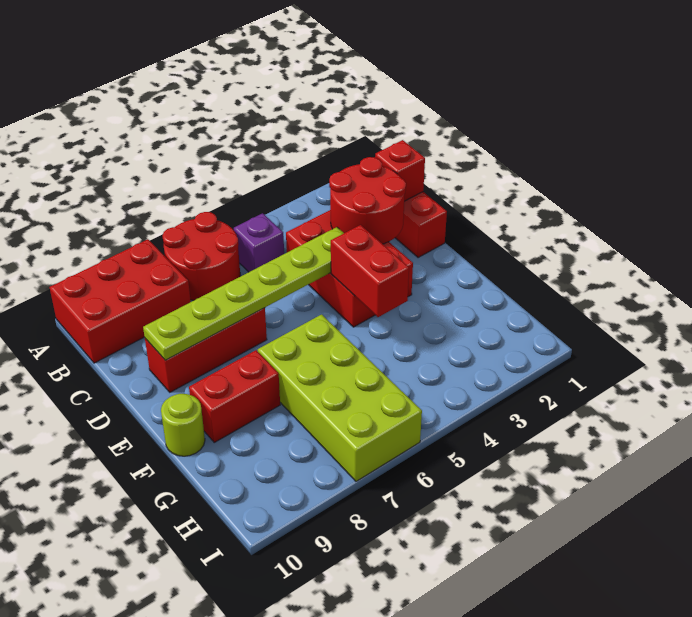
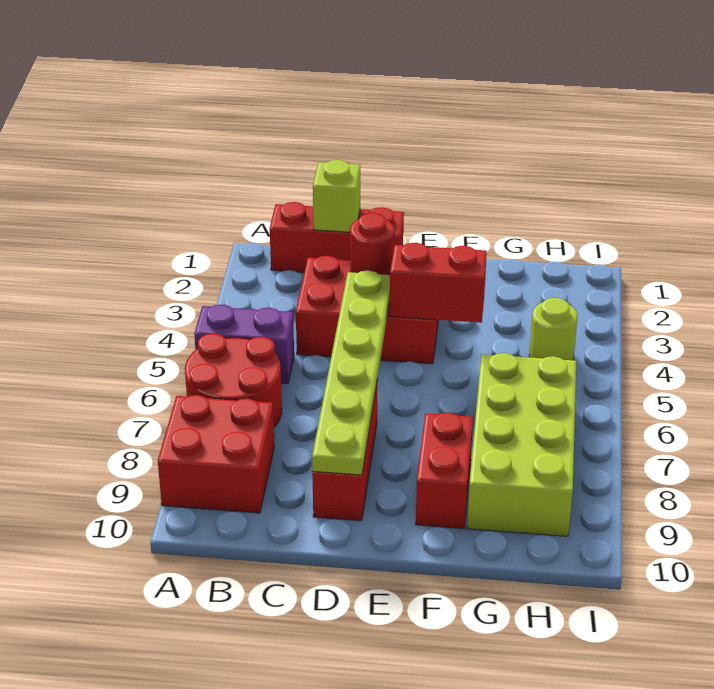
red brick A8:B10 level 1 -> red brick A8:B9 level 1
purple brick B5 level 1 -> purple brick A5:B5 level 1
red brick C1 level 2 -> lime brick C1 level 2
red round brick C2:D3 level 2 -> red round brick D3 level 2
lime brick F6:I7 level 1 -> lime brick G6:H9 level 1
lime round brick F10 level 1 -> lime round brick H4 level 1

